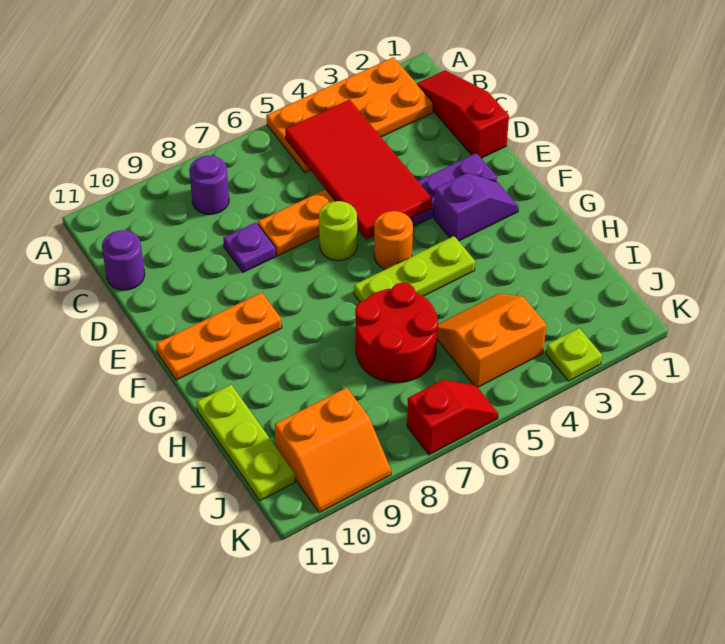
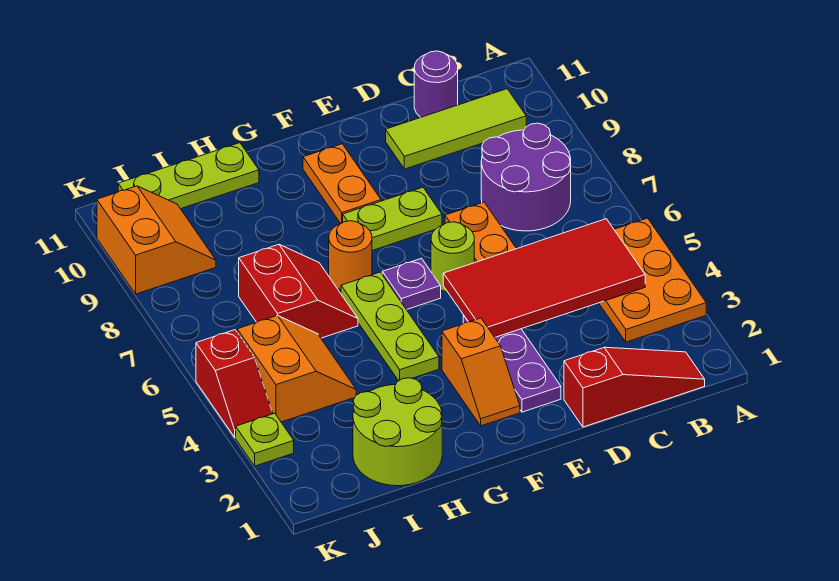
orange plate A2:B5 level 1 -> orange plate A3:B5 level 1
purple round brick B8 level 1 -> purple round brick B7:C8 level 1
none -> lime tile B10:D10 level 1
purple plate D8 level 1 -> purple plate F6 level 1
none -> lime plate E8:F8 level 1
purple slope F2:F3 level 1 top 3 -> orange slope F2:F3 level 1 top 3
orange round brick F5 level 1 -> orange round brick G7 level 1
orange plate F9:F11 level 1 -> orange plate F9:F10 level 1
none -> lime round brick H1:I2 level 1
red round brick H6:I7 level 1 -> red slope H6:I7 level 1 top I
orange slope J9:K10 level 1 top J -> orange slope J9:K10 level 1 top K
red slope K6:K7 level 1 top 7 -> red slope K4:K5 level 1 top 5

